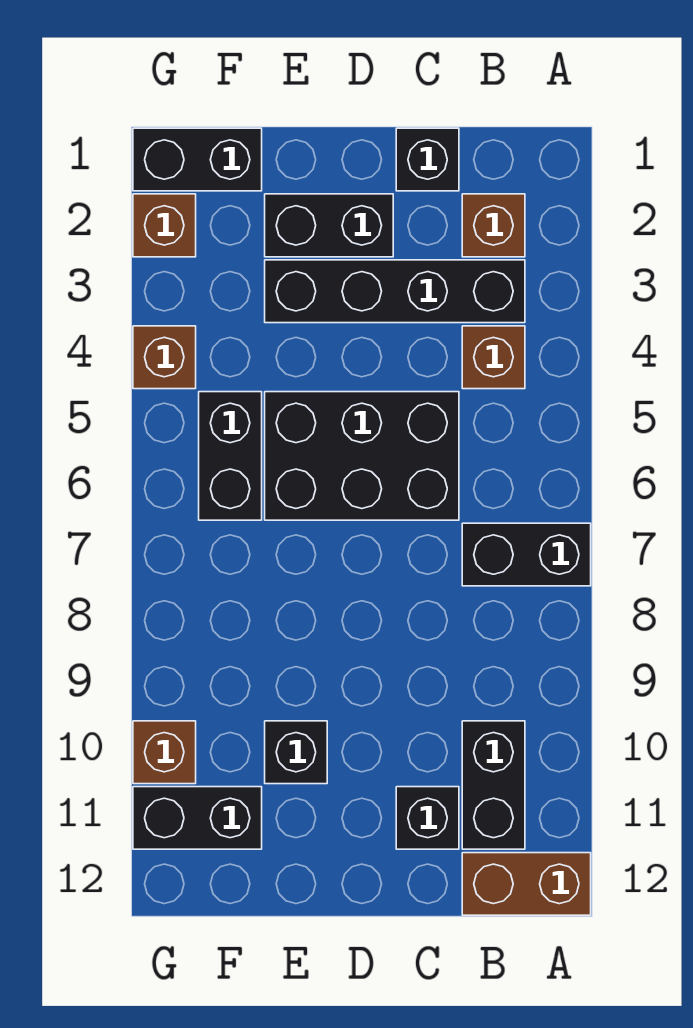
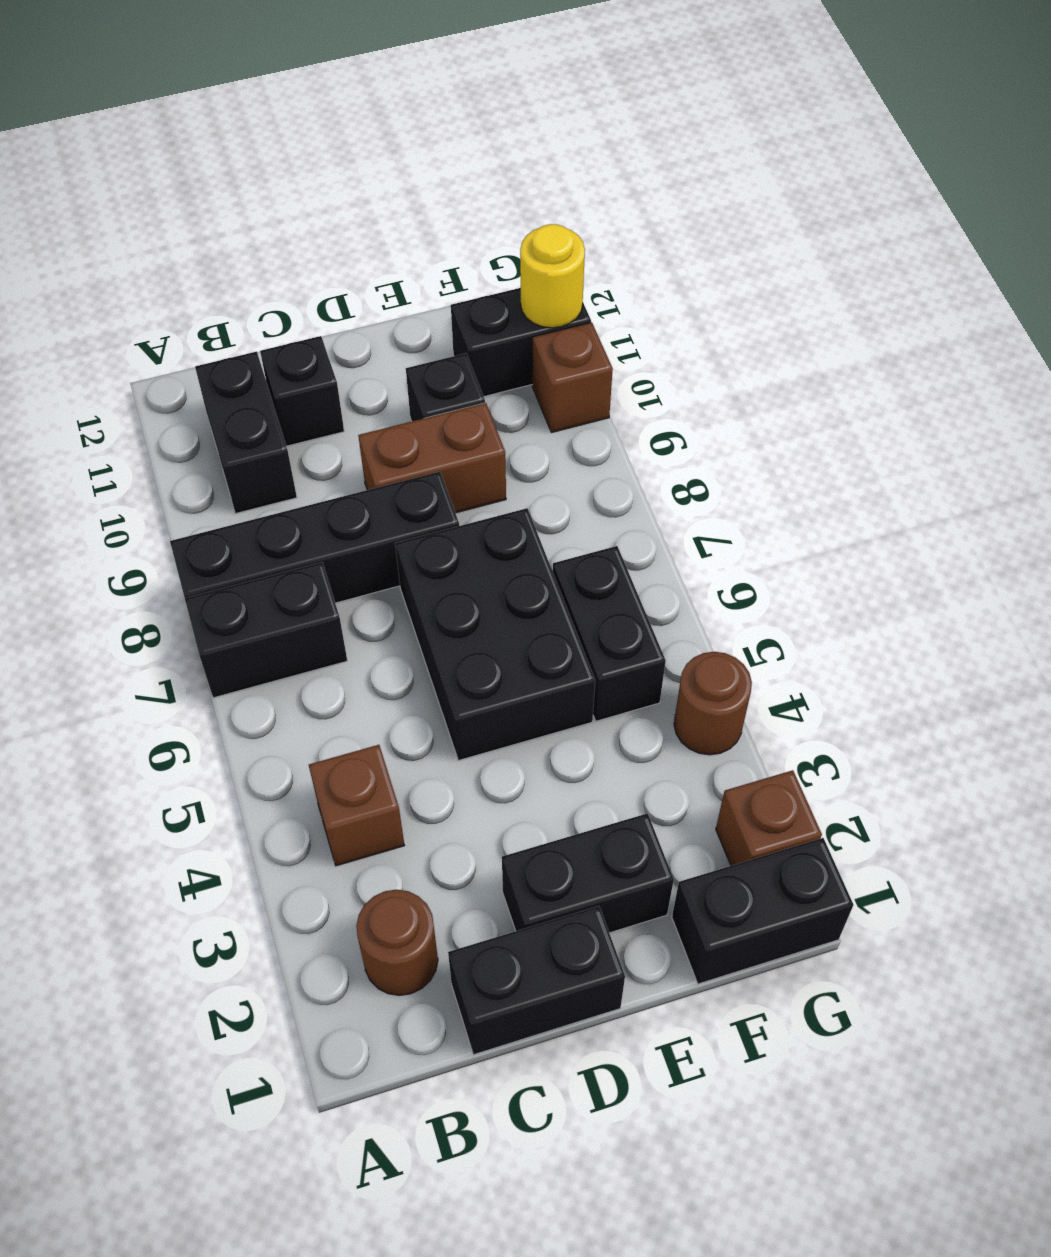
brown brick A12:B12 level 1 -> brown brick D9:E9 level 1
brown brick B2 level 1 -> brown round brick B2 level 1
black brick B3:E3 level 1 -> black brick A8:D8 level 1
black brick C1 level 1 -> black brick C1:D1 level 1
black brick C5:E6 level 1 -> black brick D5:E7 level 1
brown brick G4 level 1 -> brown round brick G4 level 1
none -> yellow round brick G11 level 2

